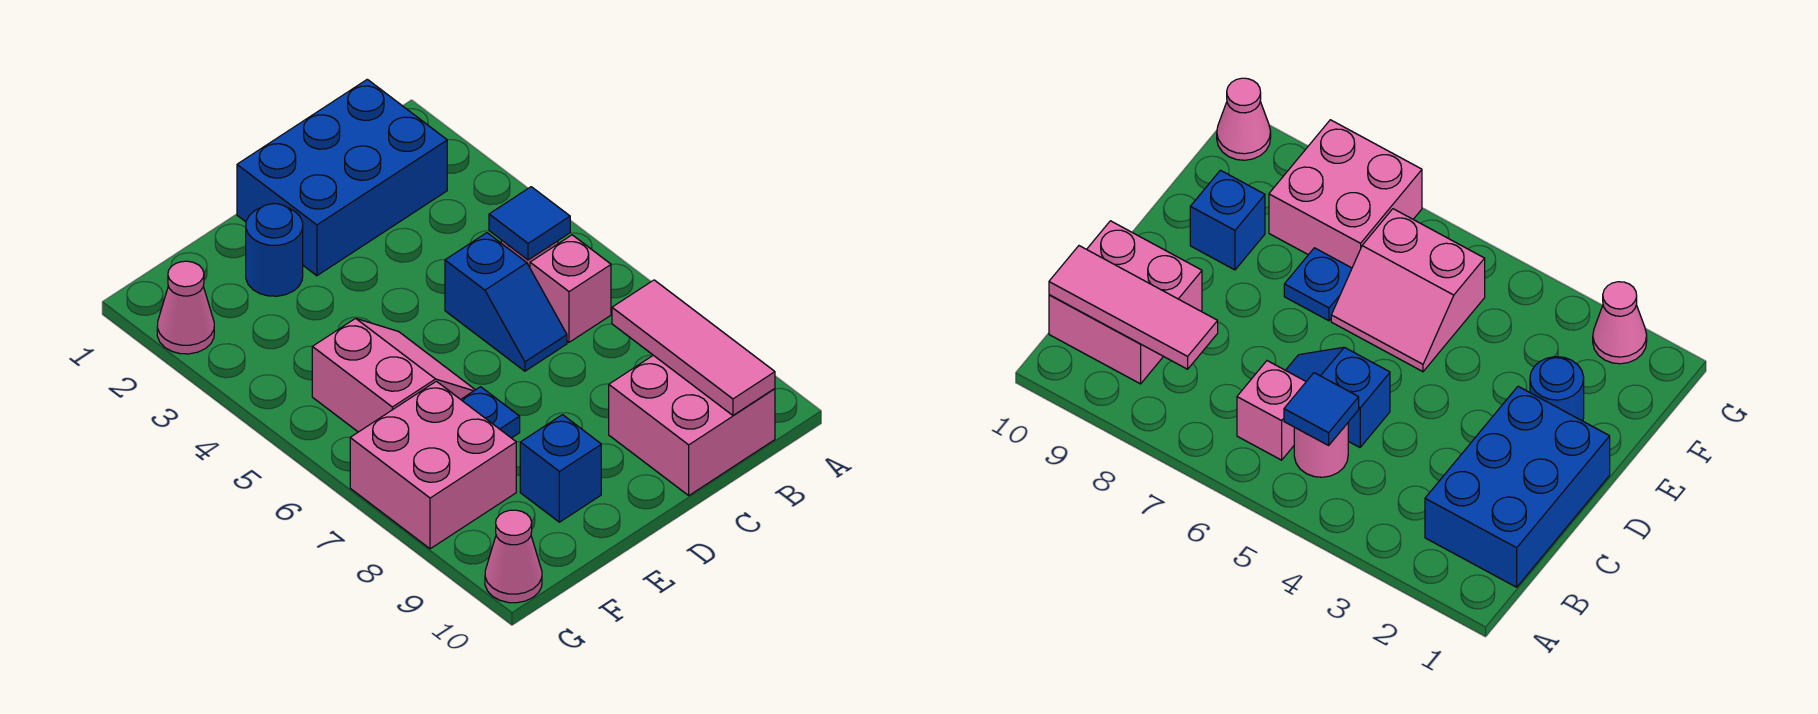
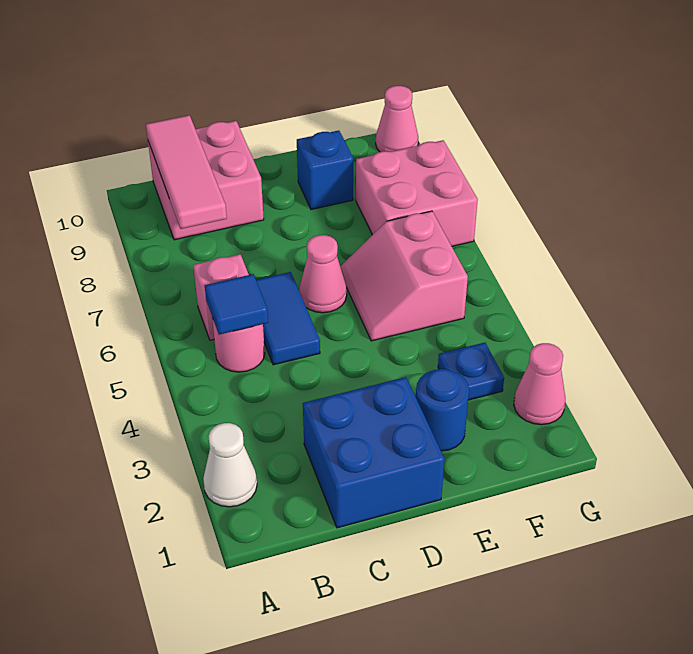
none -> white cone A2 level 1
blue brick B1:D2 level 1 -> blue brick C1:D2 level 1
blue slope C5:C6 level 1 top 5 -> blue tile C5:C6 level 1
none -> pink cone D6 level 1
blue plate E7 level 1 -> blue plate F3 level 1

